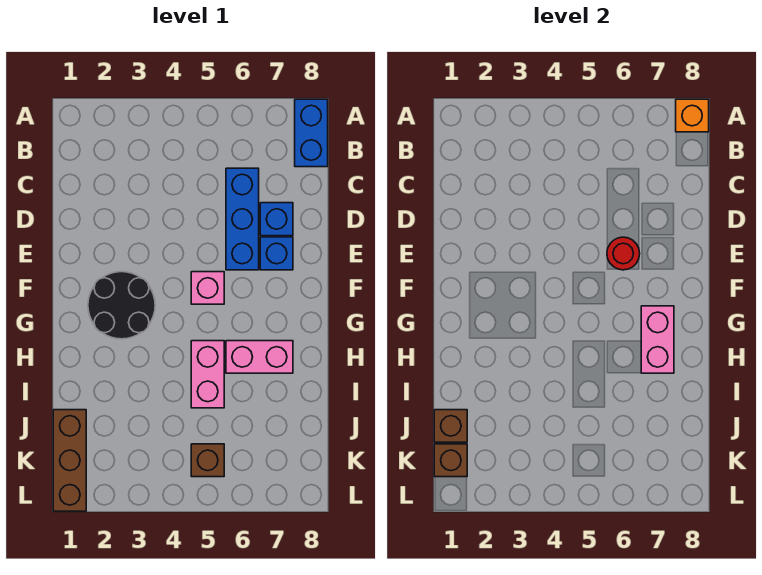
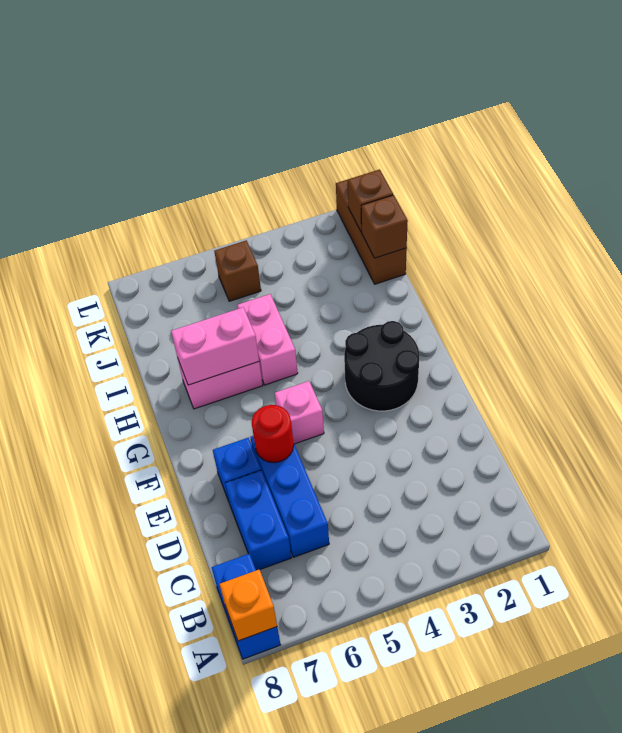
blue brick D7 level 1 -> blue brick C7:D7 level 1
pink brick G7:H7 level 2 -> pink brick H6:H7 level 2

